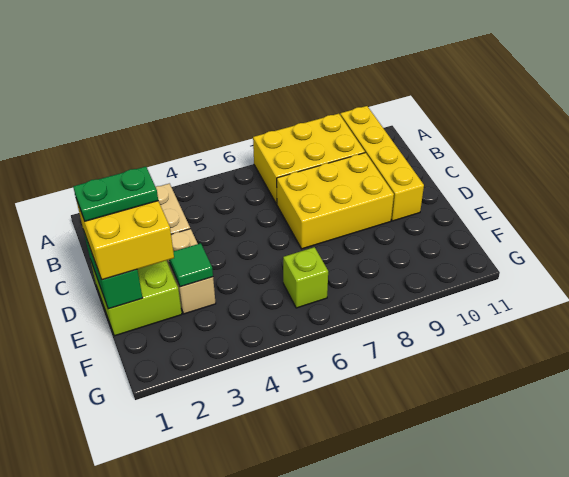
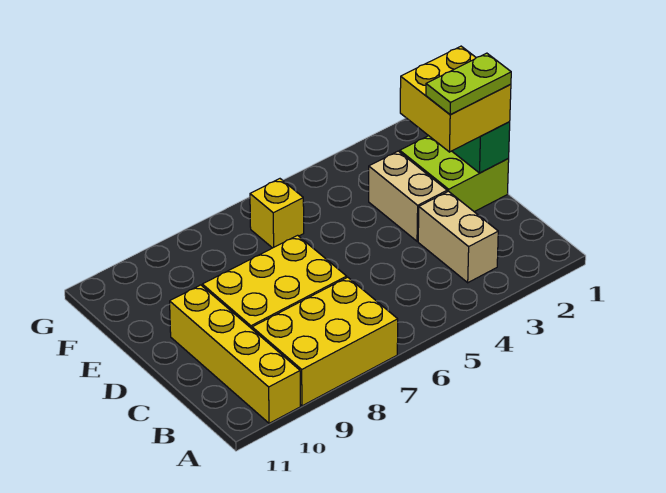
green plate D1:D2 level 4 -> lime plate D1:D2 level 4
green tile E3 level 2 -> none
lime brick F6 level 1 -> yellow brick F6 level 1

